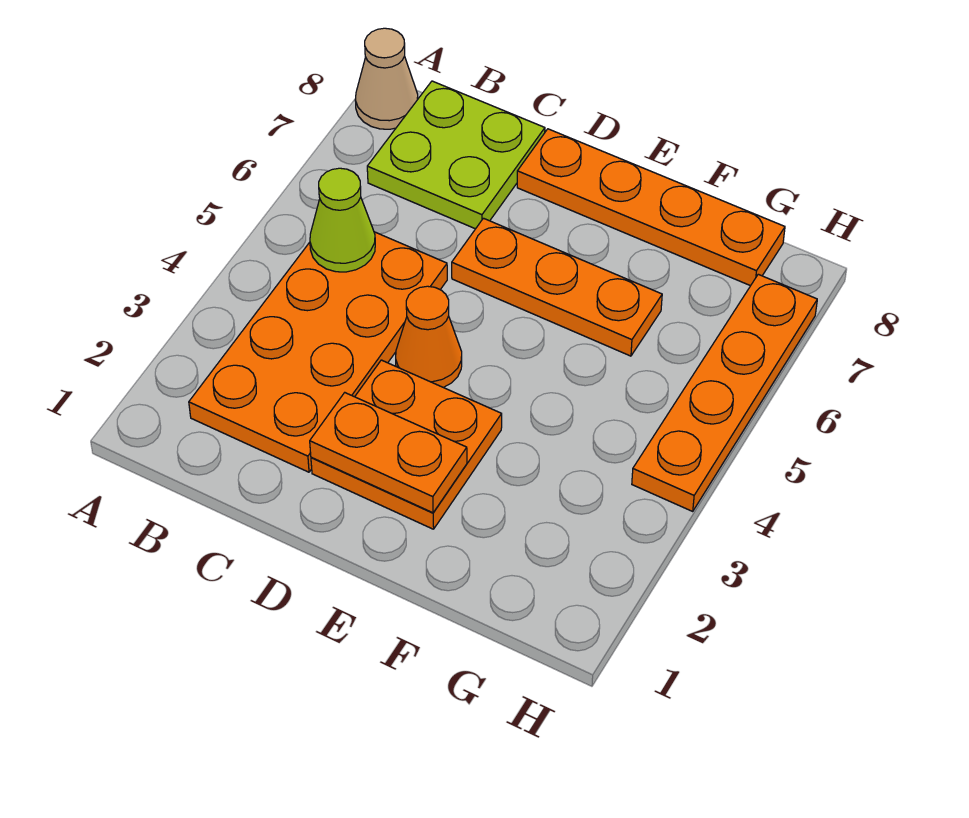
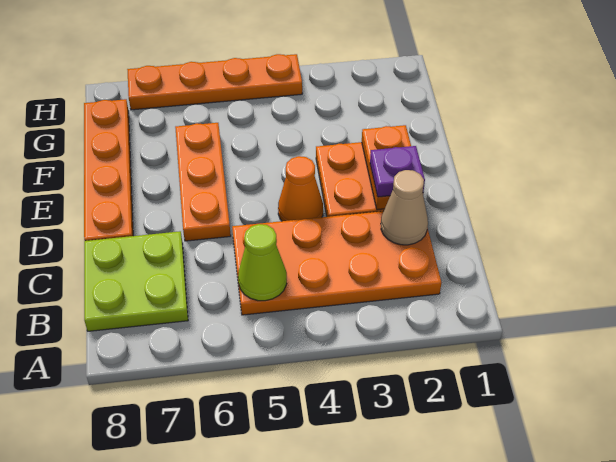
tan cone A8 level 1 -> tan cone C2 level 2
none -> purple plate D2 level 3

